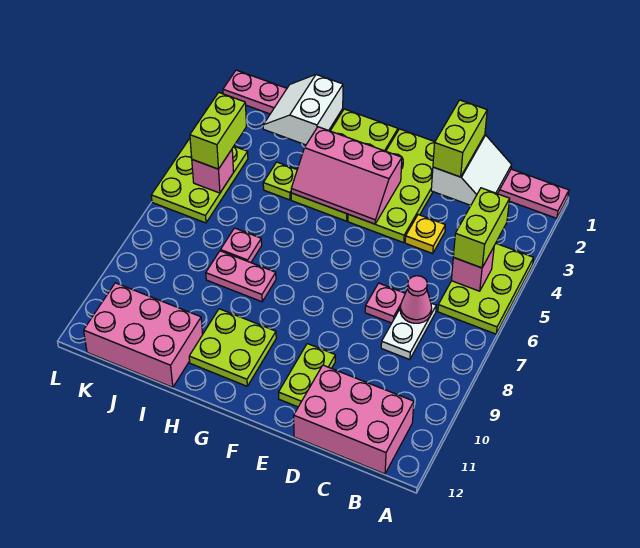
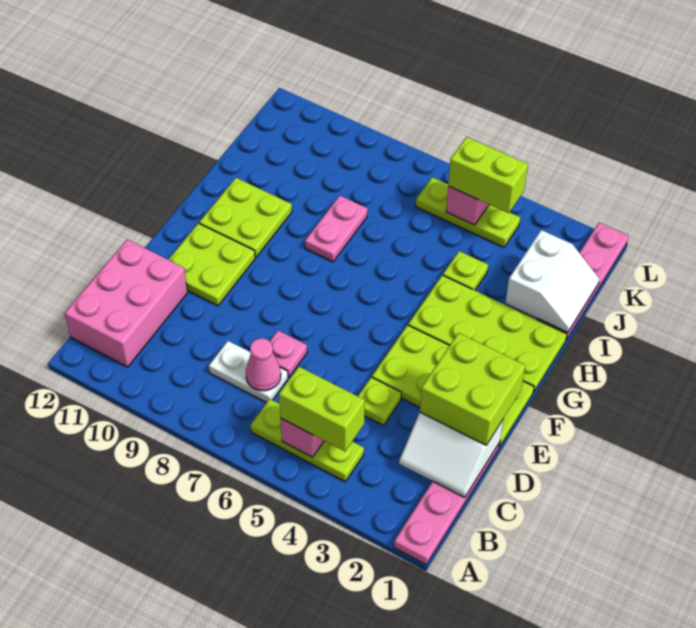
lime plate A4:B6 level 1 -> lime plate B4:B6 level 1
lime brick D1:D2 level 3 -> lime brick D1:E2 level 3
yellow plate D4 level 1 -> lime plate D4 level 1
lime plate E10:E11 level 1 -> lime plate E10:F11 level 1
pink slope F3:H4 level 2 top 3 -> none
white slope I1:J2 level 2 top I -> white slope I1:J2 level 2 top 2
pink plate I7 level 1 -> none
pink brick I11:K12 level 1 -> none
lime plate K4:L6 level 1 -> lime plate K4:K6 level 1

